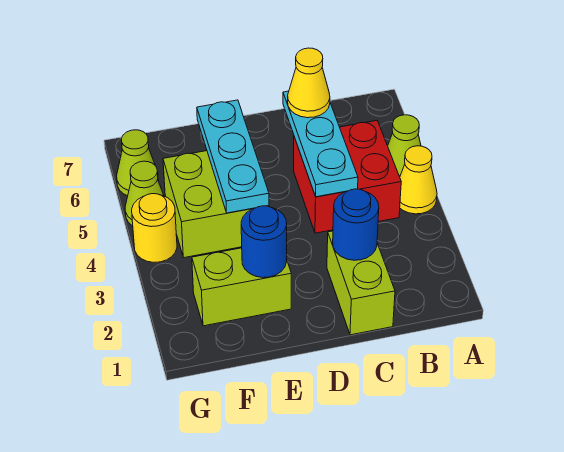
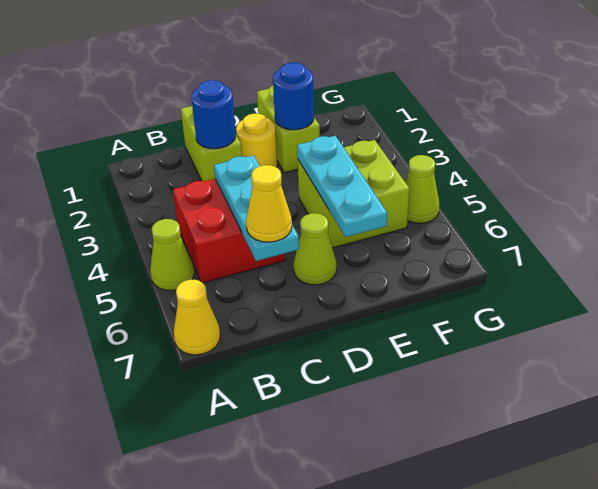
yellow cone A4 level 1 -> yellow cone A7 level 1
lime brick E2:F2 level 1 -> lime brick E1:E2 level 1
yellow round brick G4 level 1 -> yellow round brick D2 level 1
lime cone G6 level 1 -> lime cone D6 level 1

